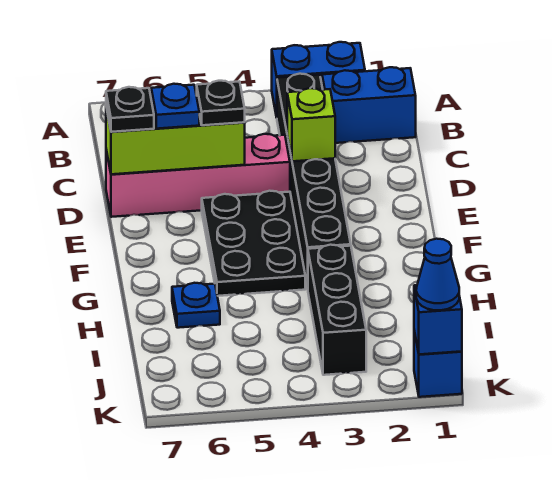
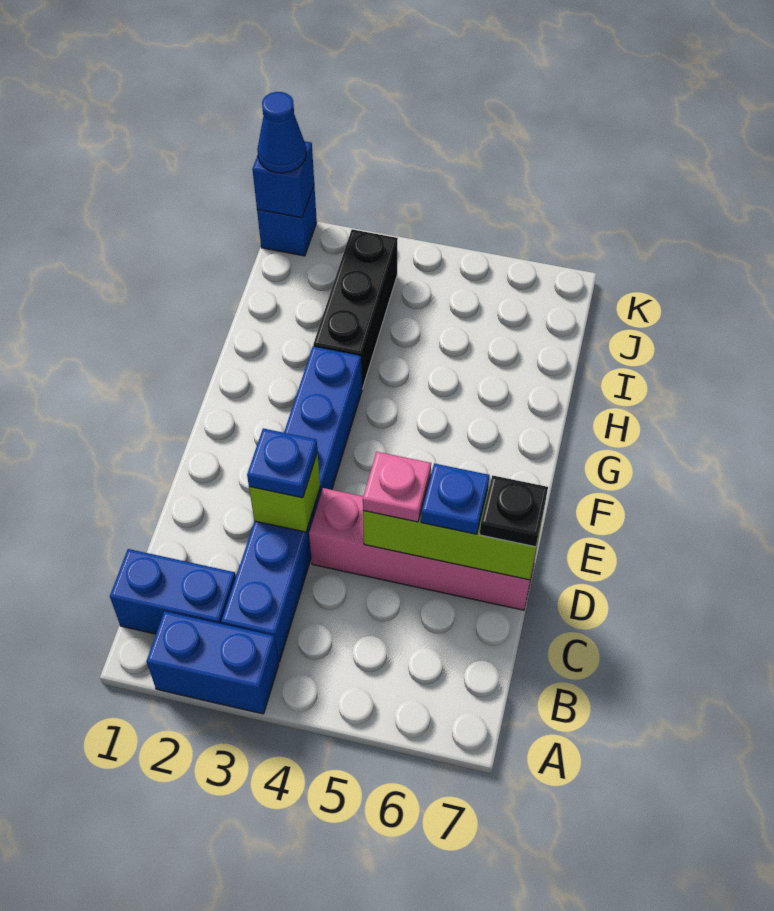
black brick B3:G3 level 1 -> blue brick B3:G3 level 1
black plate D5 level 3 -> pink plate D5 level 3
black plate E4:G5 level 1 -> none
blue plate H6 level 1 -> blue plate D3 level 3

